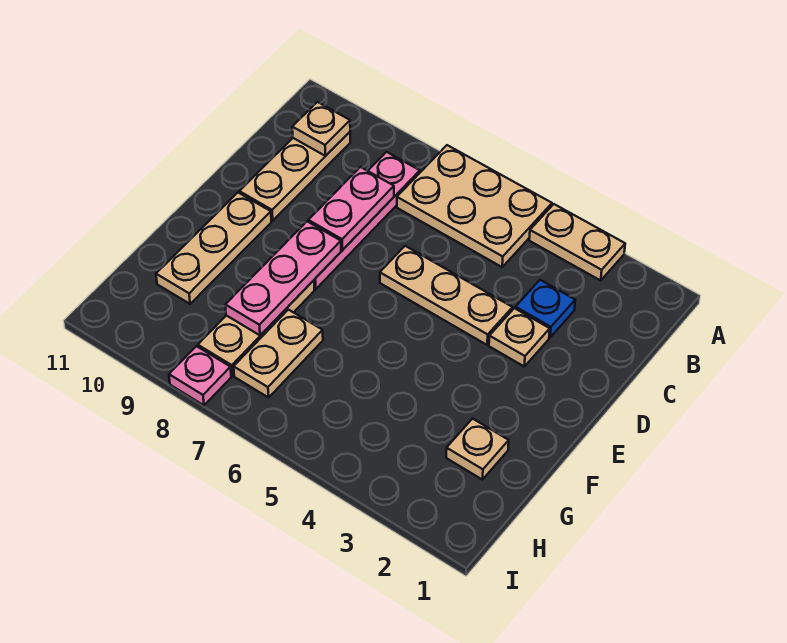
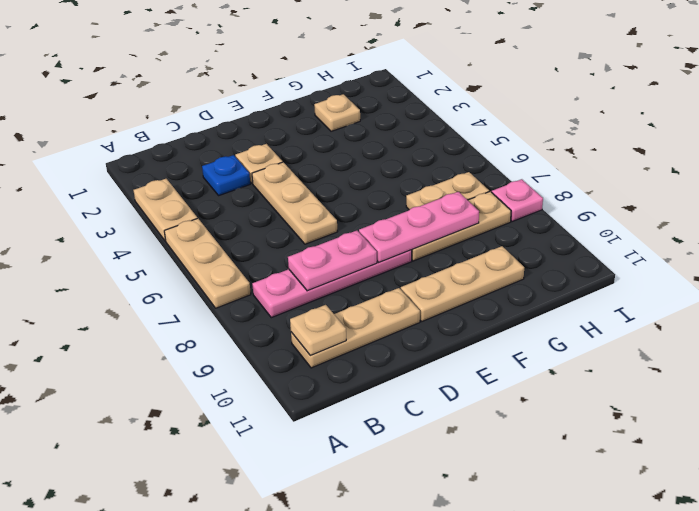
tan plate A5:B7 level 1 -> tan plate A5:A7 level 1

